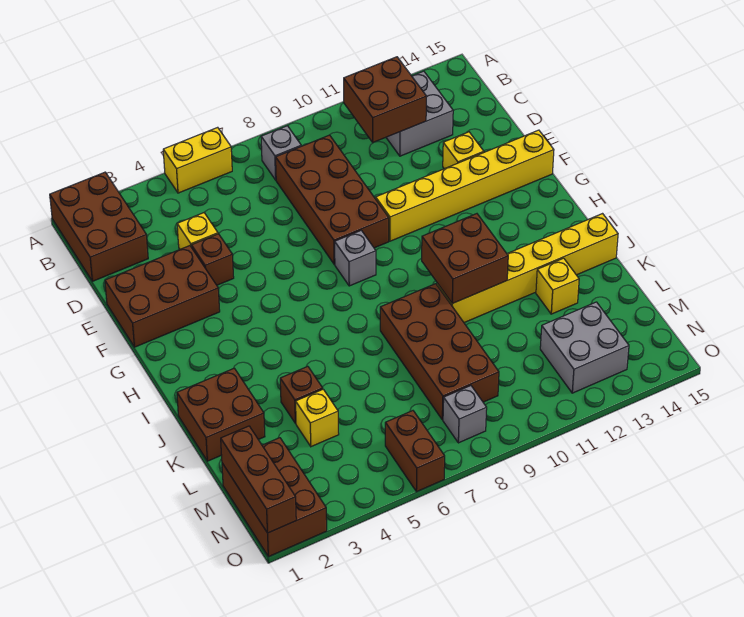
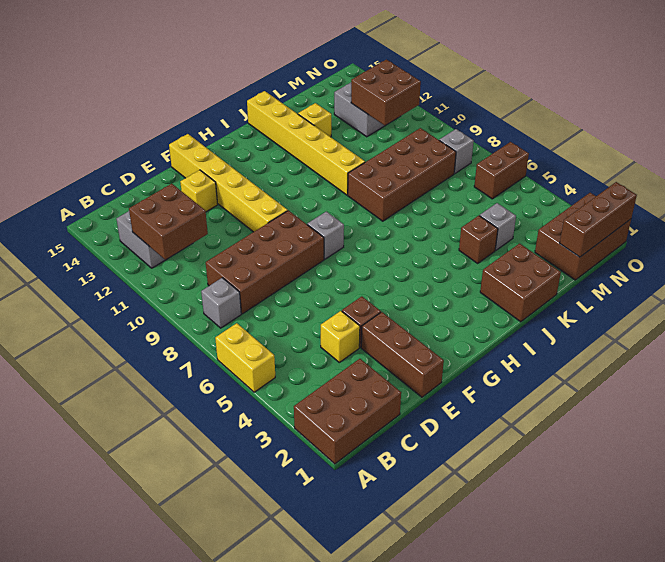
brown brick E1:F3 level 1 -> brown brick E1:E3 level 1
brown brick I10:J11 level 2 -> brown brick M11:N12 level 2
yellow brick L4 level 1 -> grey brick L4 level 1

